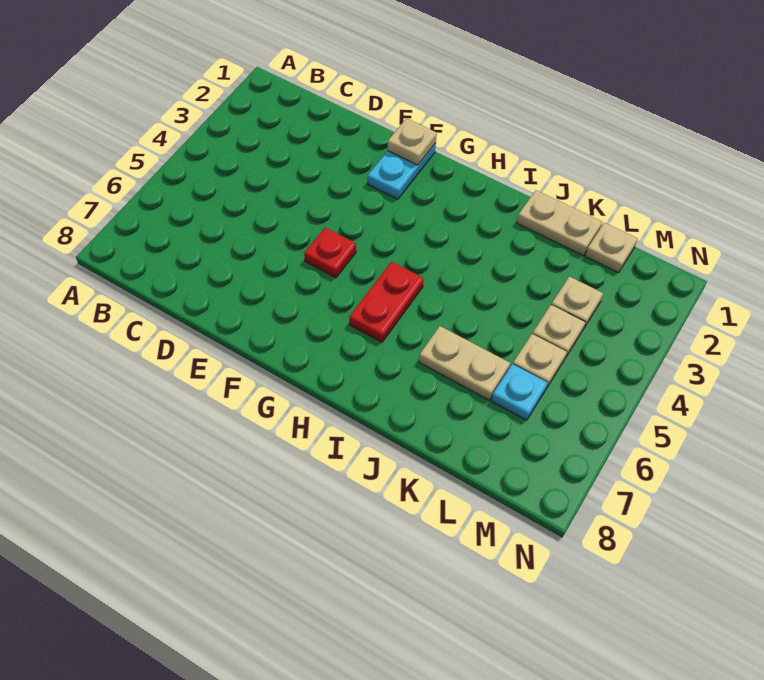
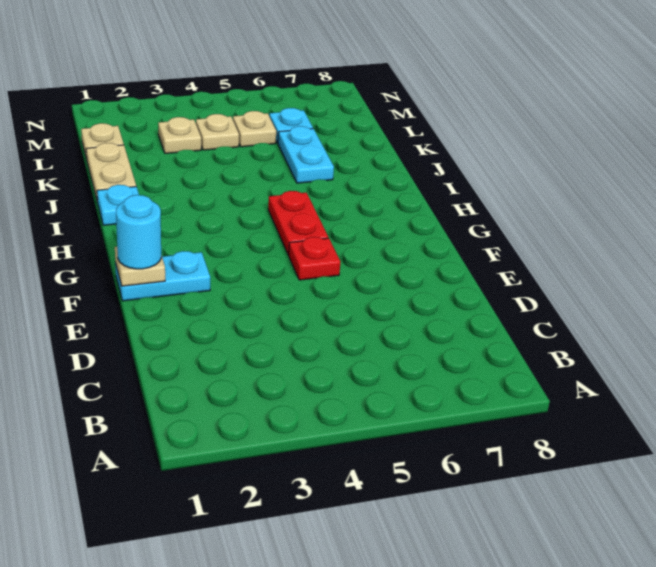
none -> cyan round brick F1 level 3
red plate H5:H6 level 1 -> red plate G5:H5 level 1
none -> cyan plate I1 level 1
tan plate J6:K6 level 1 -> cyan plate J6:K6 level 1

